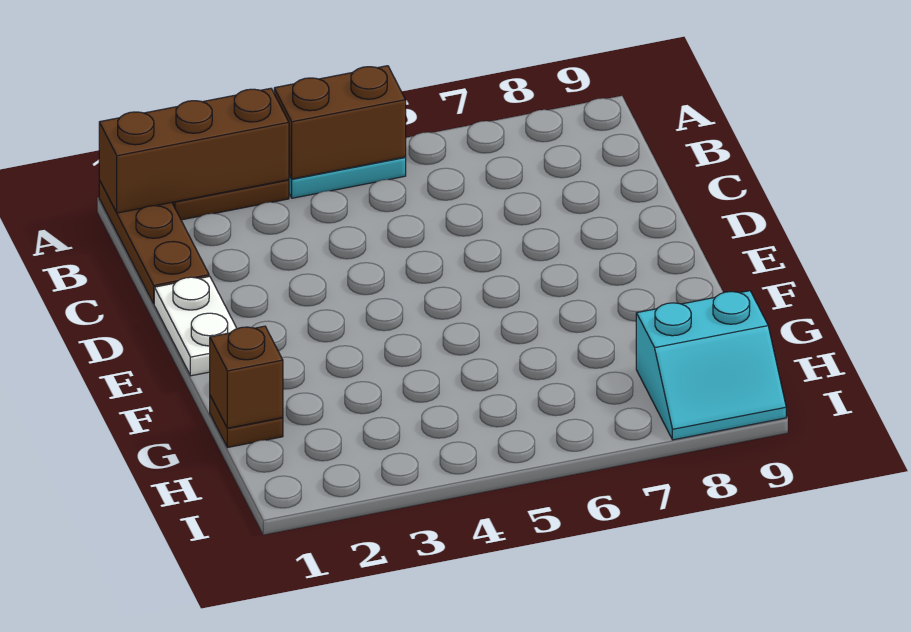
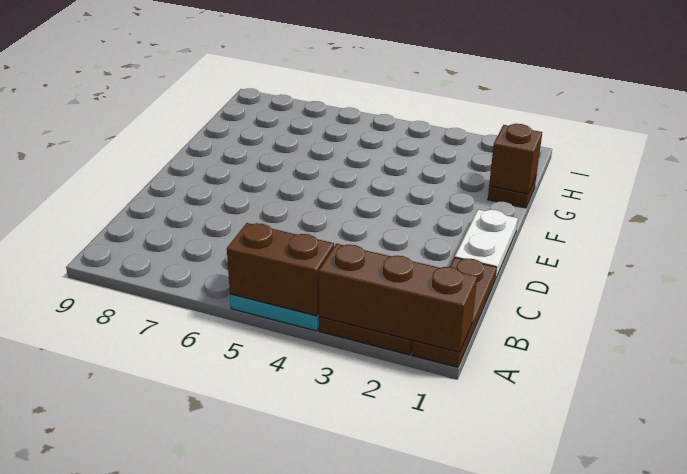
cyan slope H8:I9 level 1 top H -> none

